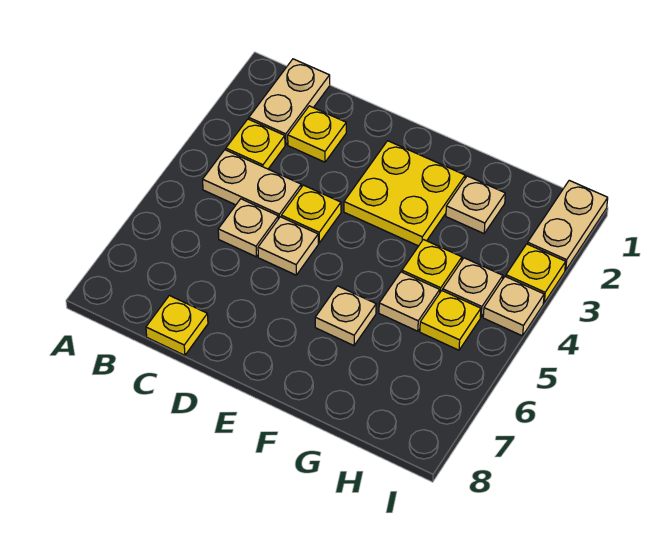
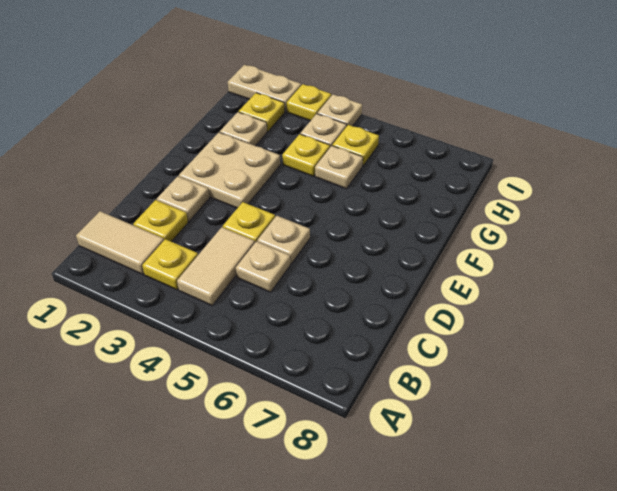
tan plate B1:B2 level 1 -> tan tile B1:B2 level 1
tan plate B4:C4 level 1 -> tan tile B4:C4 level 1
yellow plate C8 level 1 -> yellow plate H2 level 1
yellow plate E2:F3 level 1 -> tan plate E2:F3 level 1
tan plate F6 level 1 -> tan plate D2 level 1

